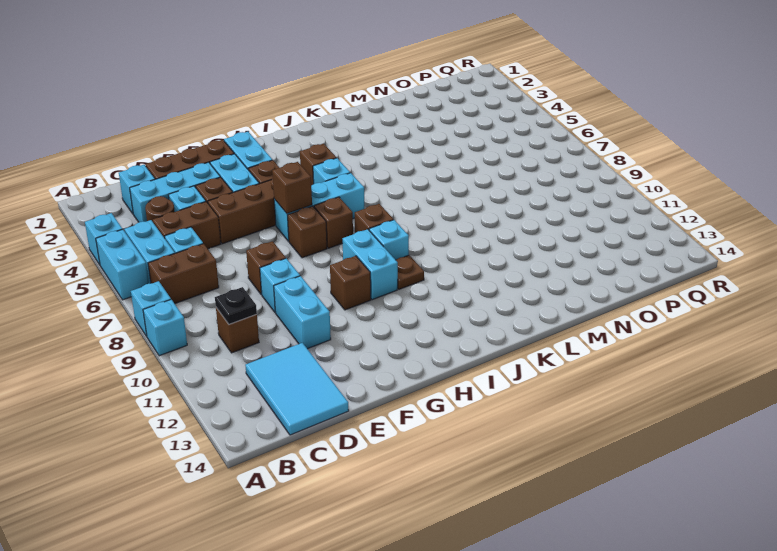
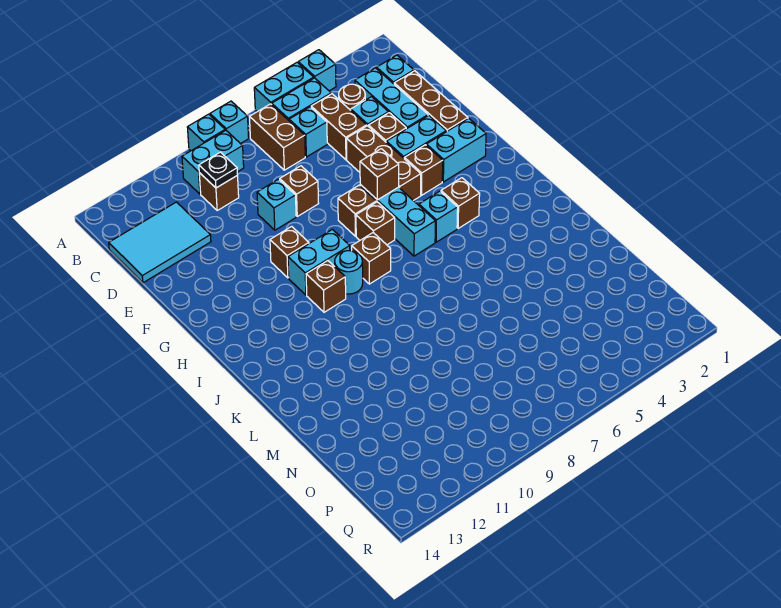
cyan brick E10:E11 level 1 -> cyan brick B9:B10 level 1
cyan brick I9 level 1 -> cyan round brick I9 level 1
brown plate I10 level 1 -> brown brick I10 level 1

